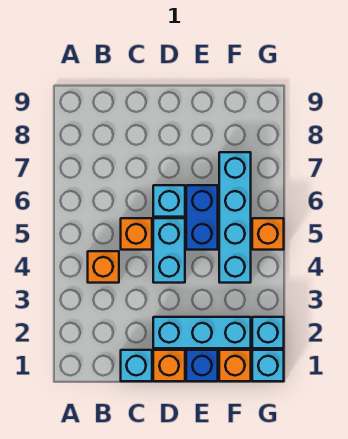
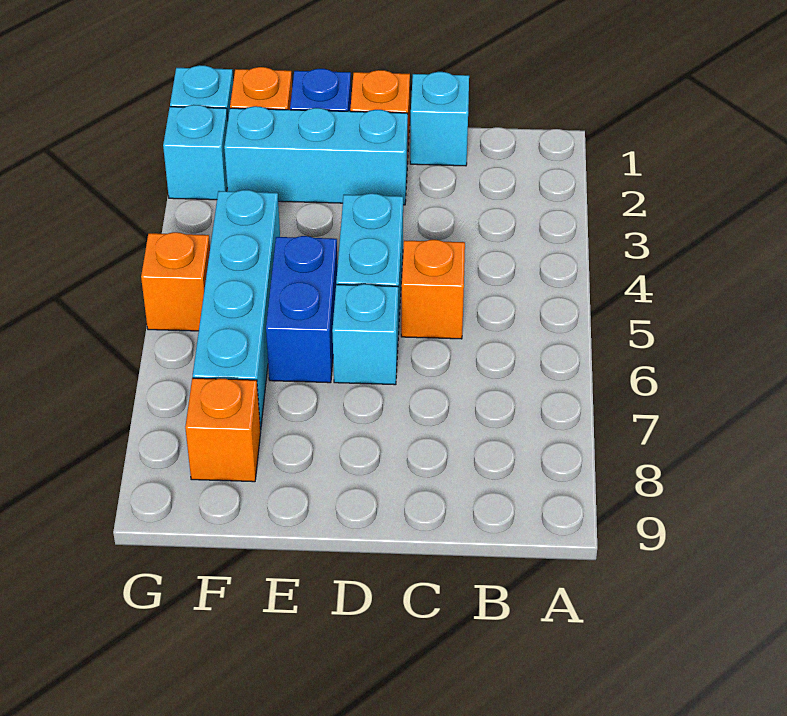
orange brick B4 level 1 -> orange brick F8 level 1

